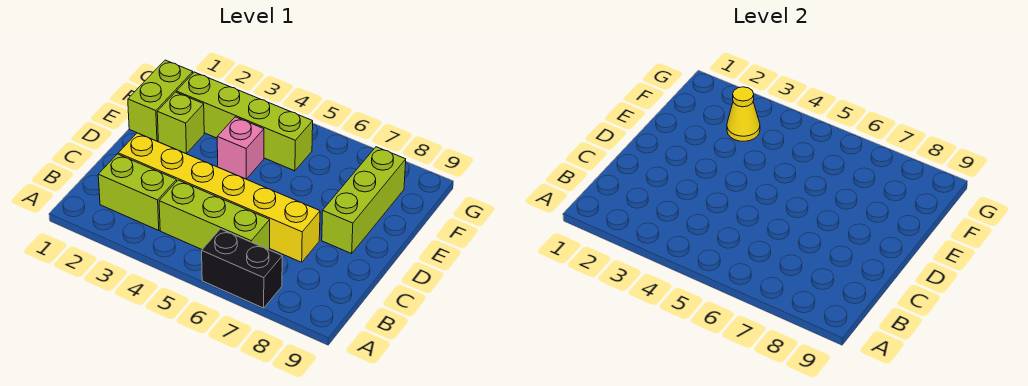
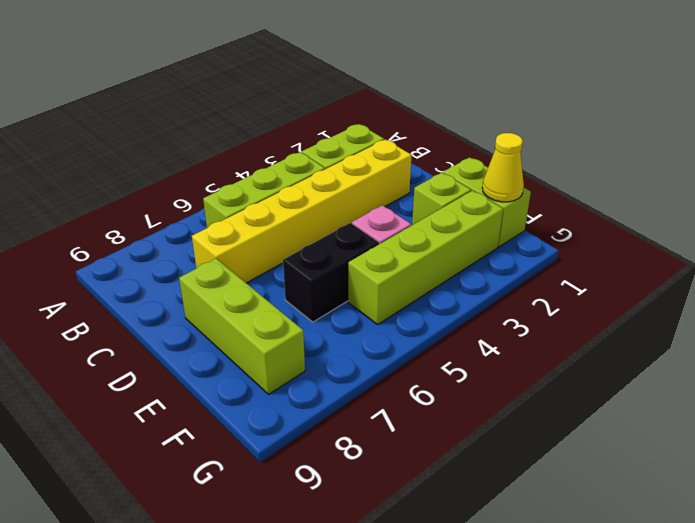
black brick A6:A7 level 1 -> black brick E5:E6 level 1
yellow cone F3 level 2 -> yellow cone F1 level 2

